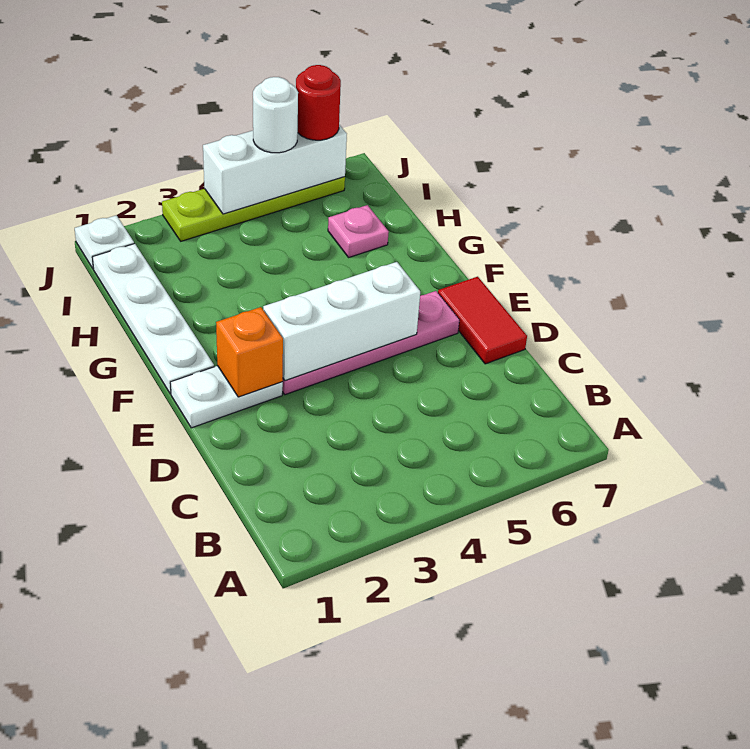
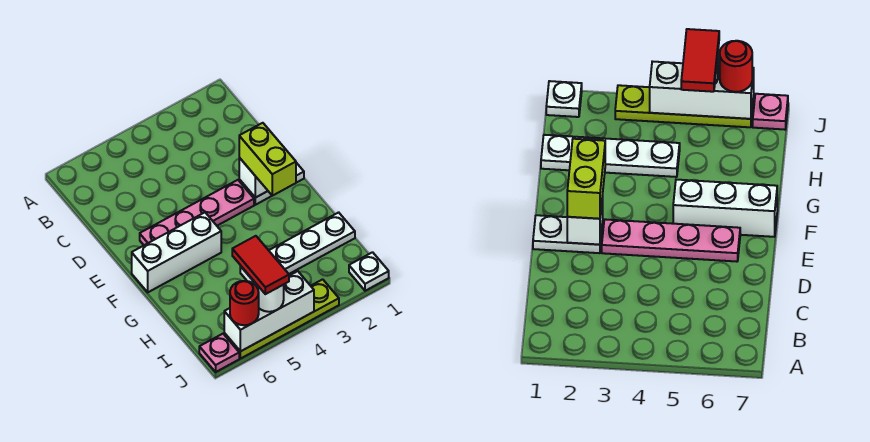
red tile D7:E7 level 1 -> red tile I5:J5 level 4
orange brick E2 level 2 -> white brick E2 level 2
none -> lime brick E2:F2 level 3
white brick E3:E5 level 2 -> white brick F5:F7 level 1
white plate F1:I1 level 1 -> white plate H1:H4 level 1
pink plate H6 level 1 -> pink plate J7 level 1

